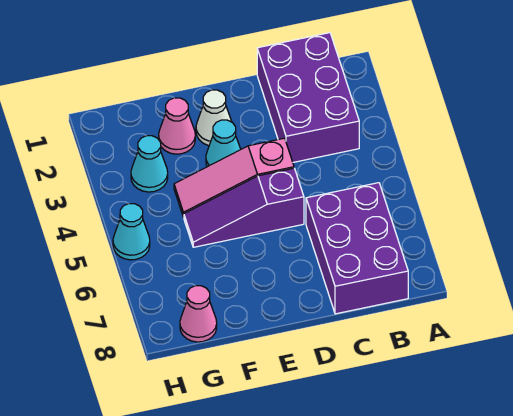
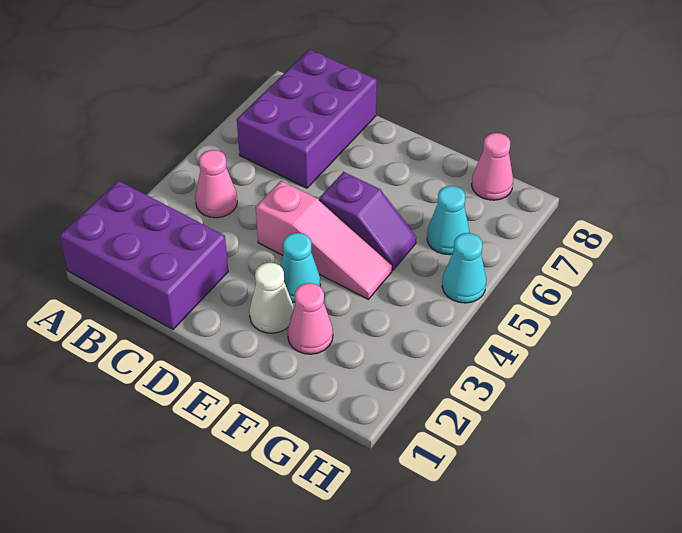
purple brick B1:C3 level 1 -> purple brick A1:C2 level 1
none -> pink cone B4 level 1
purple slope D5:F5 level 1 top D -> purple slope E5:F5 level 1 top E
cyan cone G3 level 1 -> cyan cone G6 level 1

